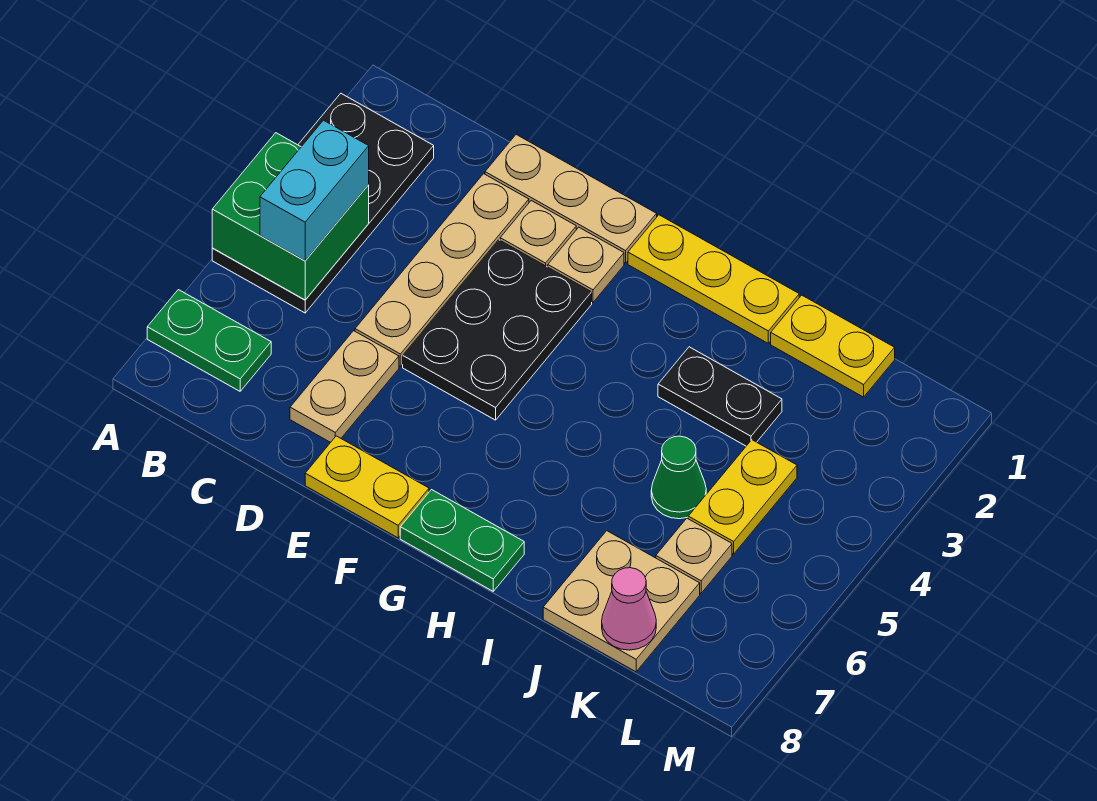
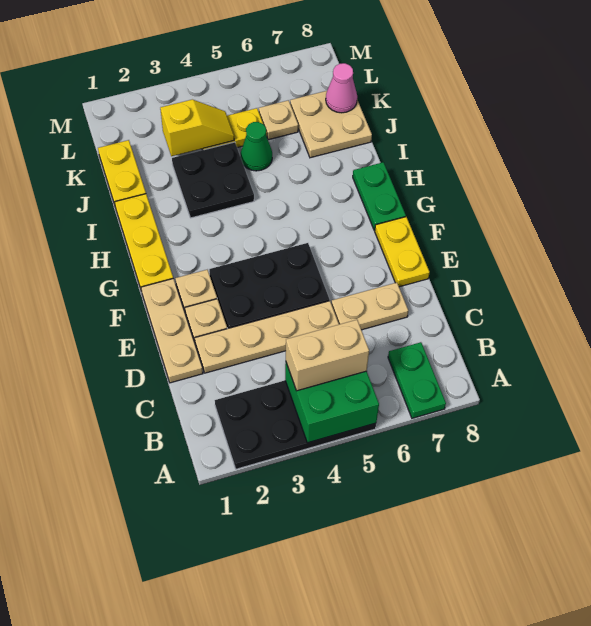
cyan brick B4:B5 level 3 -> tan brick B4:B5 level 3
black plate I3:J3 level 1 -> black plate I3:J4 level 1
none -> yellow slope K3:K4 level 2 top 3

